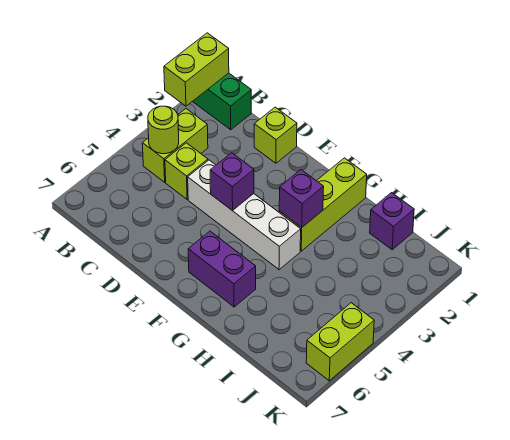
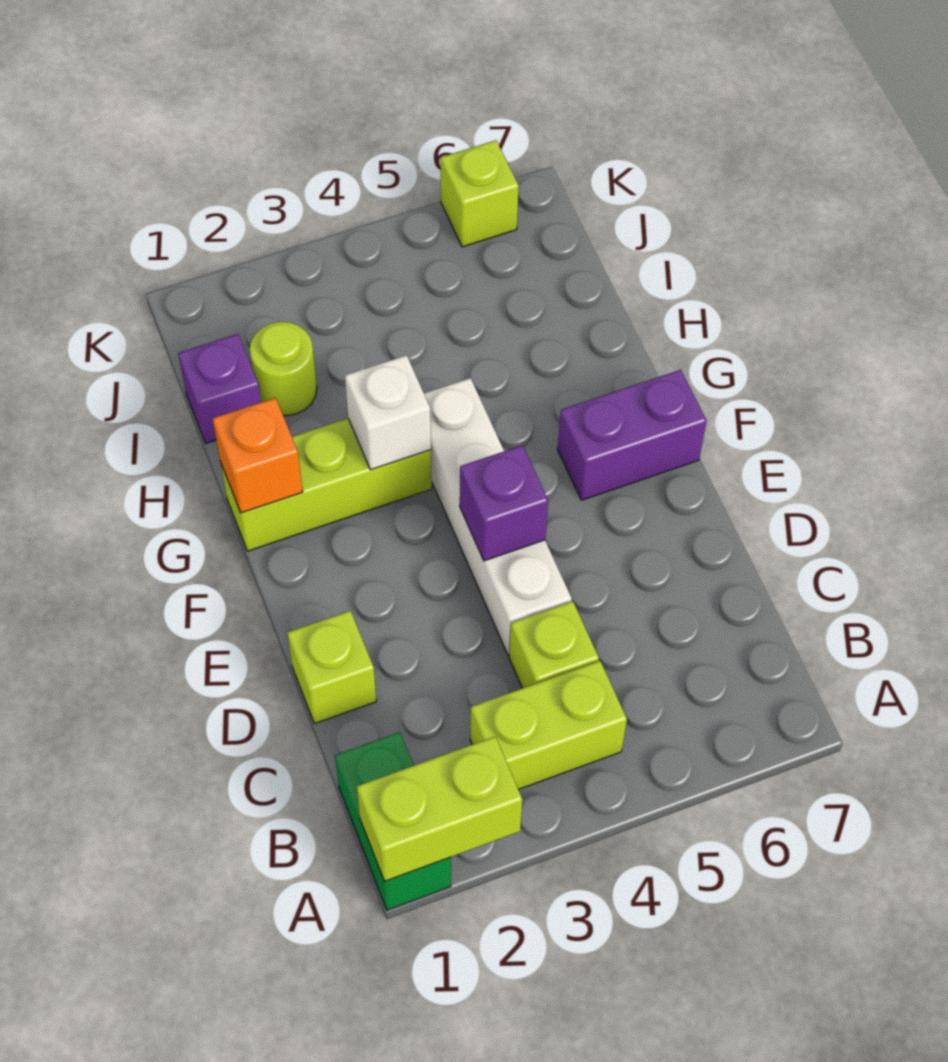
lime round brick B4 level 2 -> lime round brick I2 level 1
purple brick F6:G6 level 1 -> purple brick F6:F7 level 1
none -> orange brick G1 level 2
purple brick G3 level 2 -> white brick G3 level 2
lime brick K5:K6 level 1 -> lime brick K6 level 1

